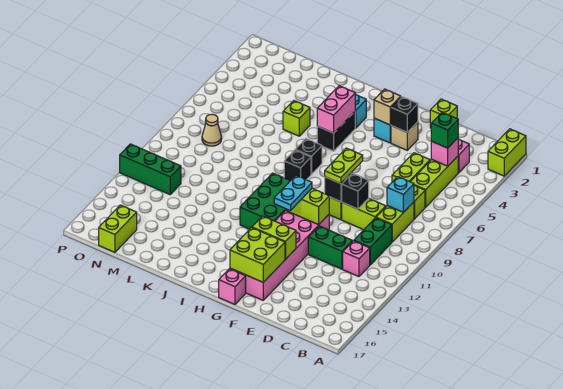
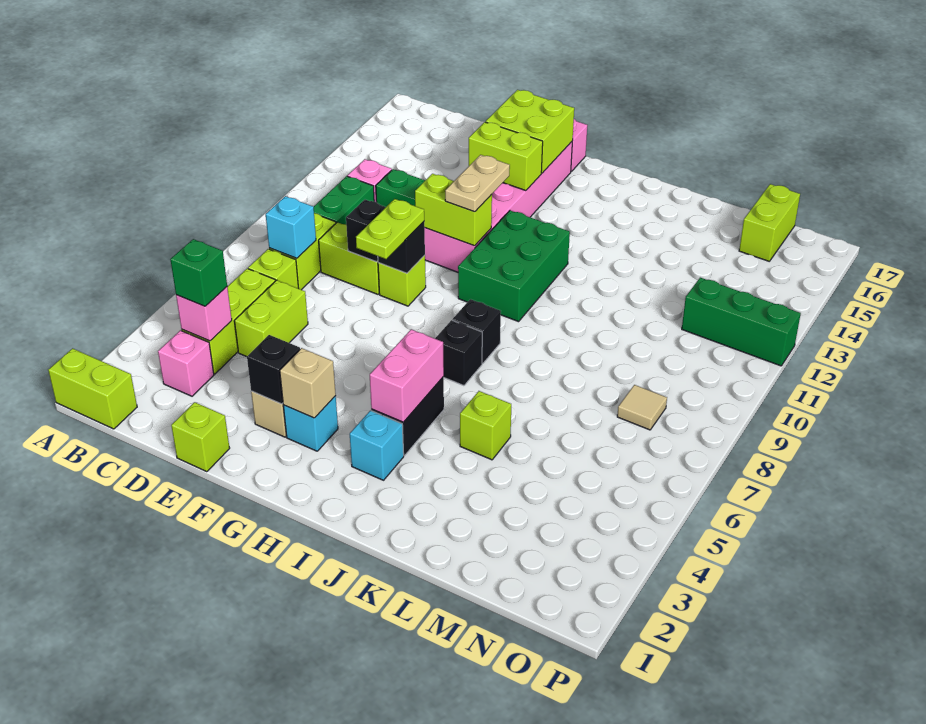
lime brick A1:A2 level 1 -> lime brick A1:B1 level 1
cyan plate G11:G12 level 3 -> tan plate G11:G12 level 3
tan cone N8 level 1 -> tan tile N8 level 1

